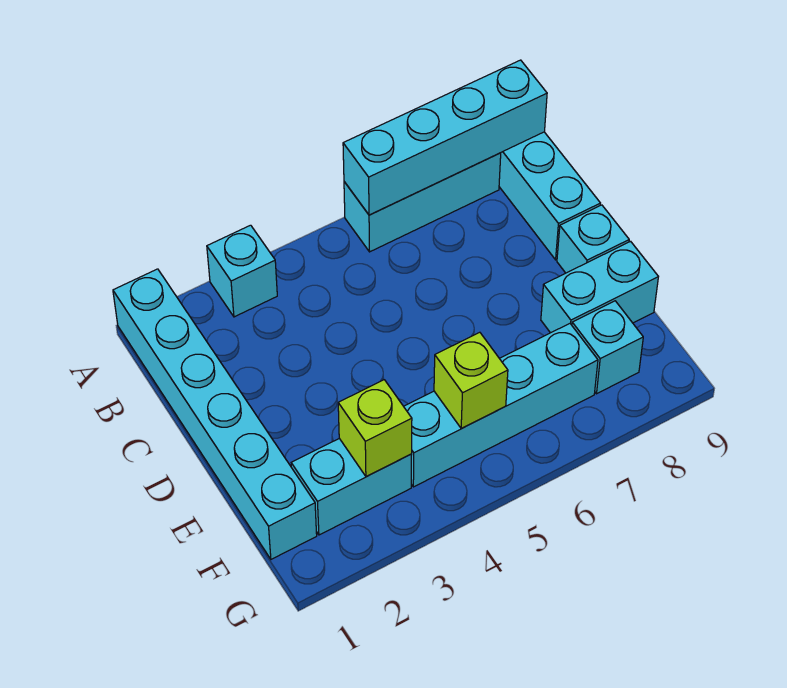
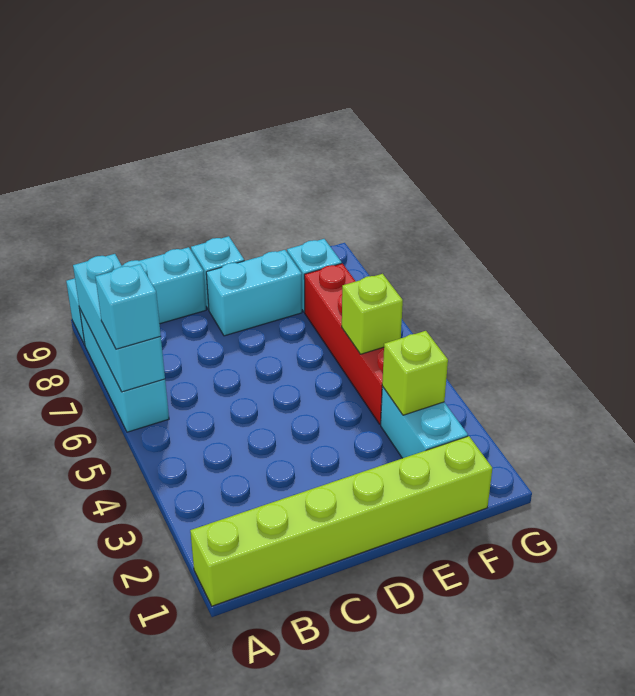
cyan brick A1:F1 level 1 -> lime brick A1:F1 level 1
cyan brick A3 level 1 -> cyan brick A6 level 3
cyan brick A6:A9 level 2 -> cyan brick A6:A8 level 2
cyan brick E8:E9 level 1 -> cyan brick D8:E8 level 1
cyan brick F4:F7 level 1 -> red brick F4:F7 level 1

